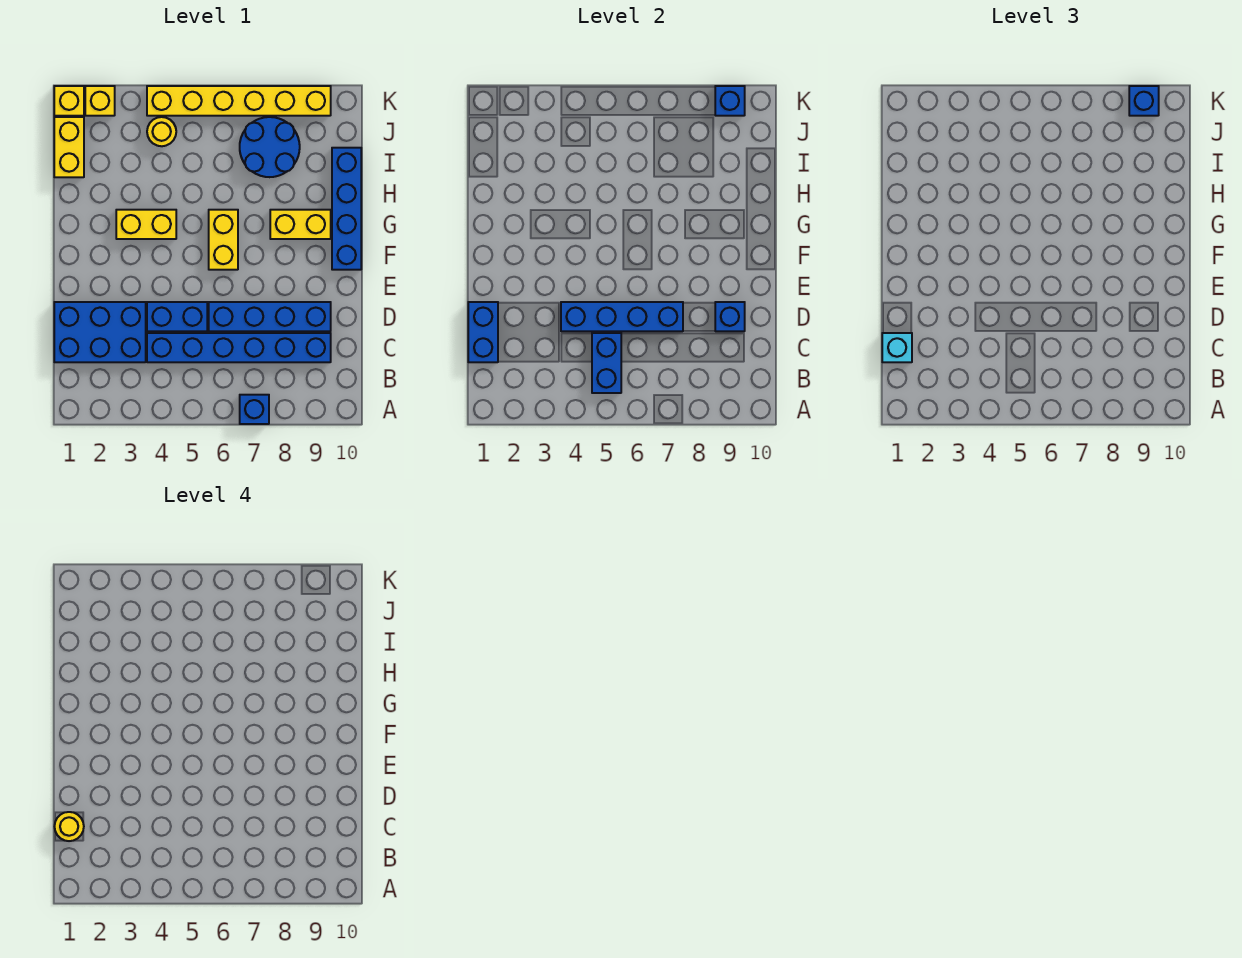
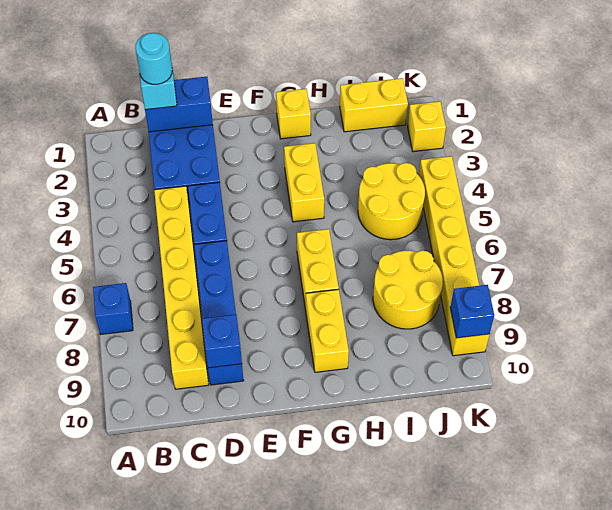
blue brick B5:C5 level 2 -> none
yellow round brick C1 level 4 -> cyan round brick C1 level 4
blue brick C4:C9 level 1 -> yellow brick C4:C9 level 1
blue brick D4:D7 level 2 -> none
yellow brick F6:G6 level 1 -> yellow brick G6:G7 level 1
blue brick F10:I10 level 1 -> none
blue round brick I7:J8 level 1 -> yellow round brick I7:J8 level 1
yellow round brick J4 level 1 -> yellow round brick I4:J5 level 1
yellow brick K1 level 1 -> yellow brick G1 level 1
blue brick K9 level 3 -> none

